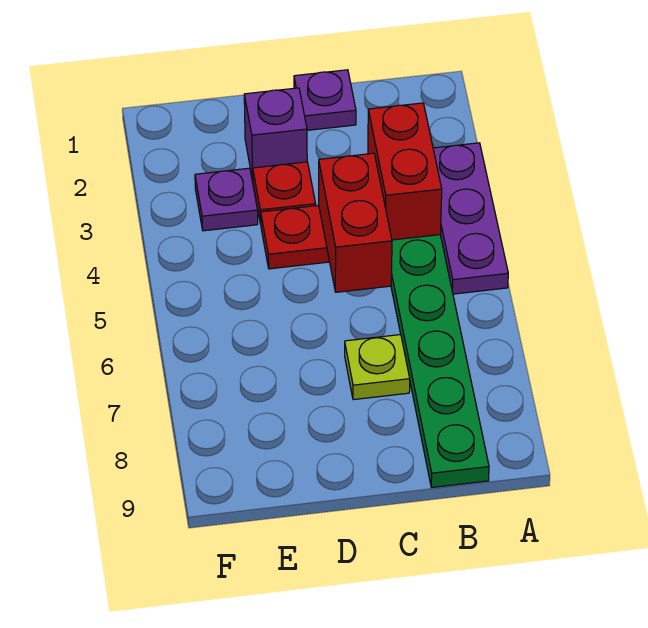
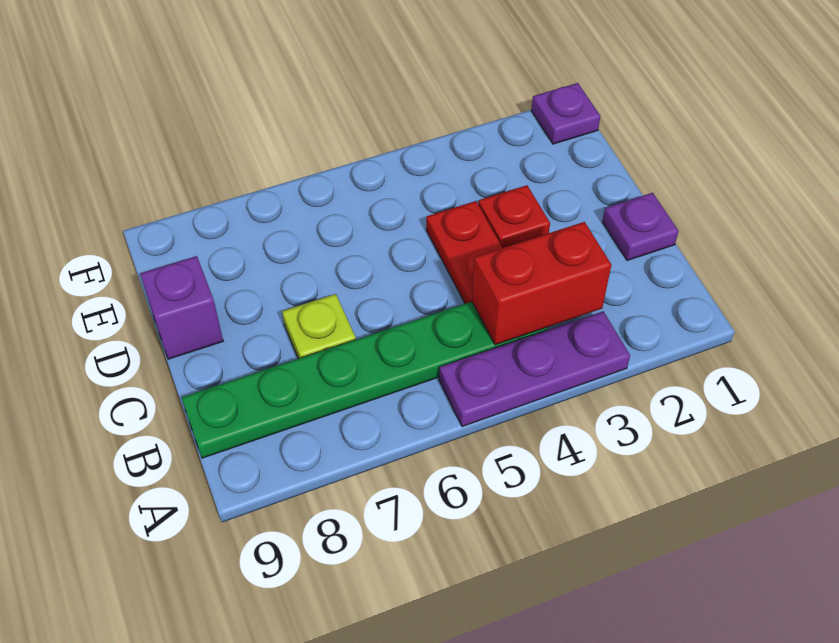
red brick C4:C5 level 2 -> none
purple brick D2 level 1 -> purple brick D9 level 1
purple plate E3 level 1 -> purple plate F1 level 1

